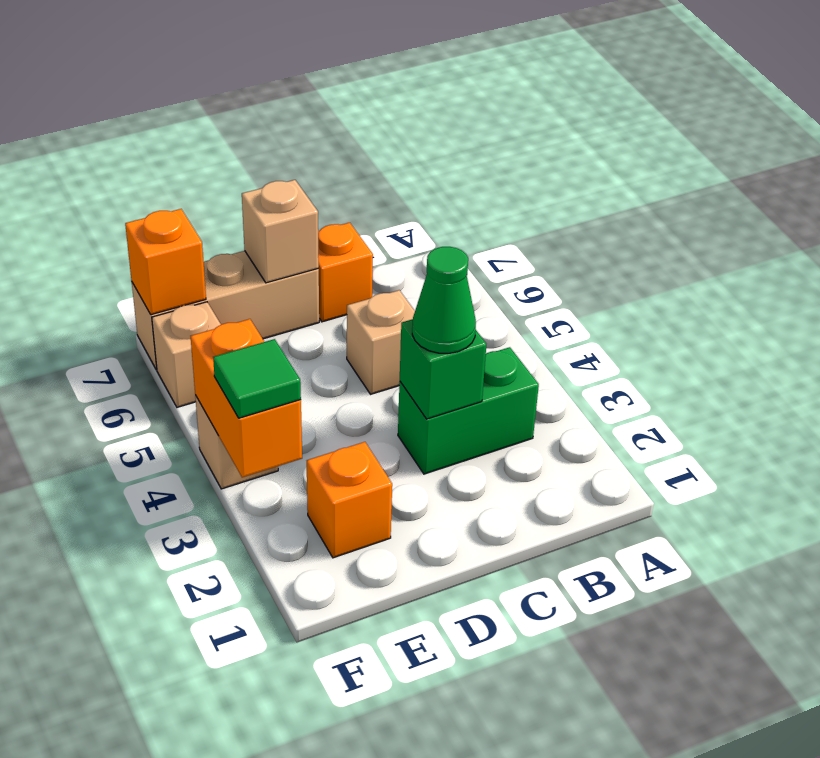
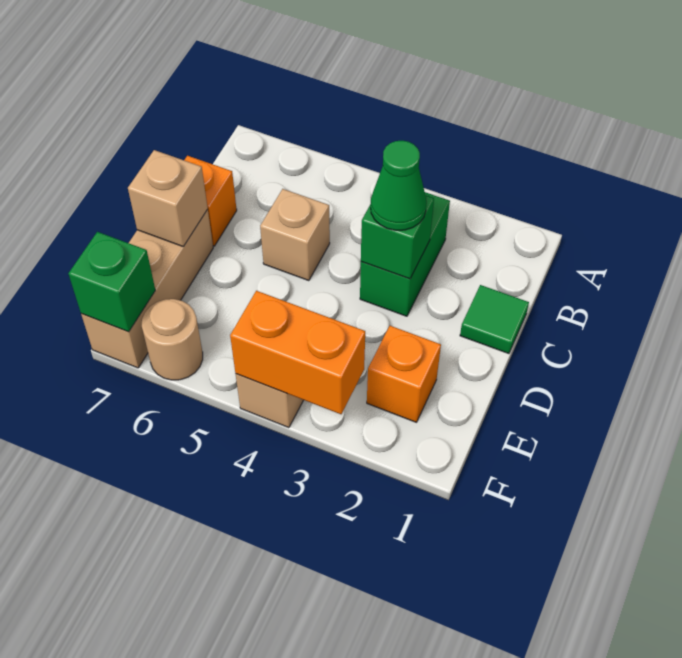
green tile F3 level 3 -> green tile C1 level 1
tan brick F6 level 1 -> tan round brick F6 level 1
orange brick F7 level 2 -> green brick F7 level 2

